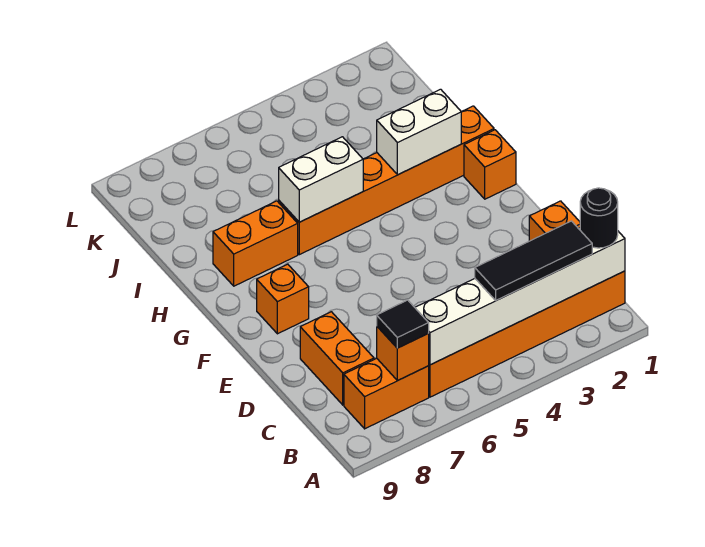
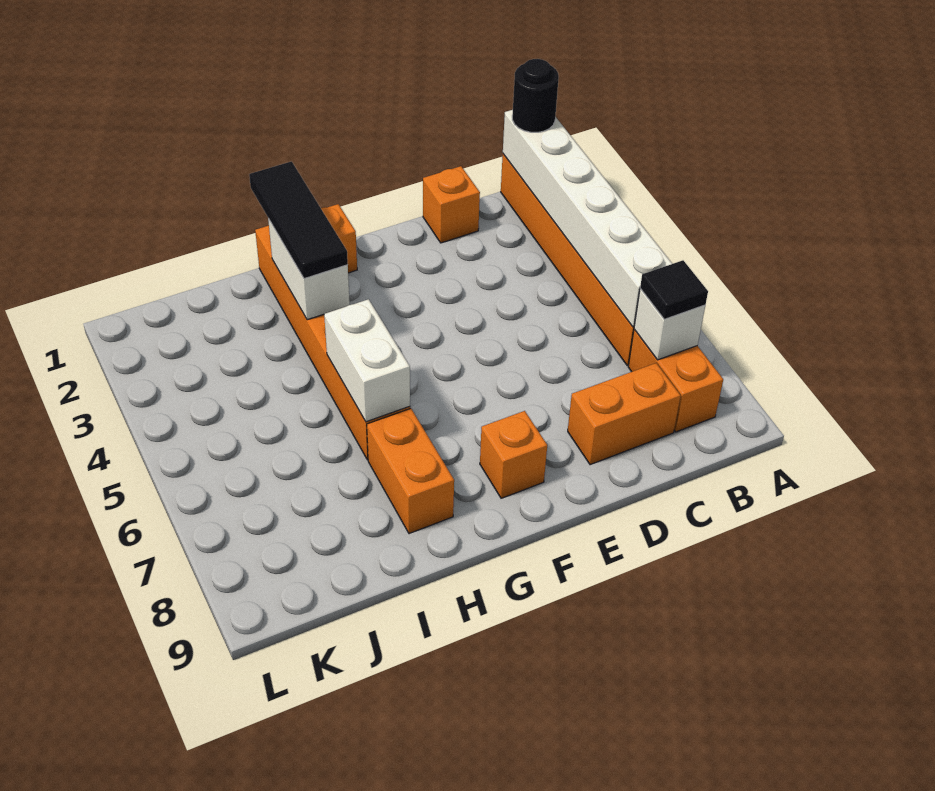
black tile B2:B4 level 3 -> black tile H1:H3 level 3
orange brick B7 level 2 -> white brick B7 level 2

